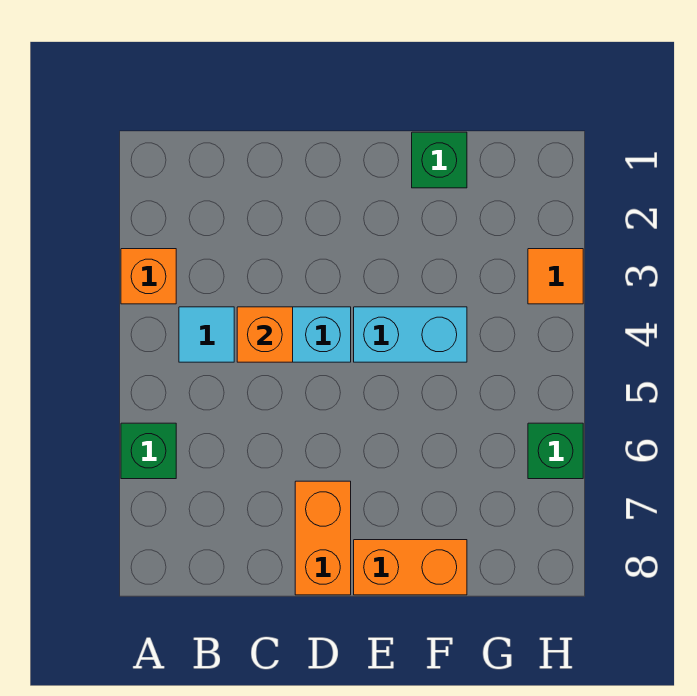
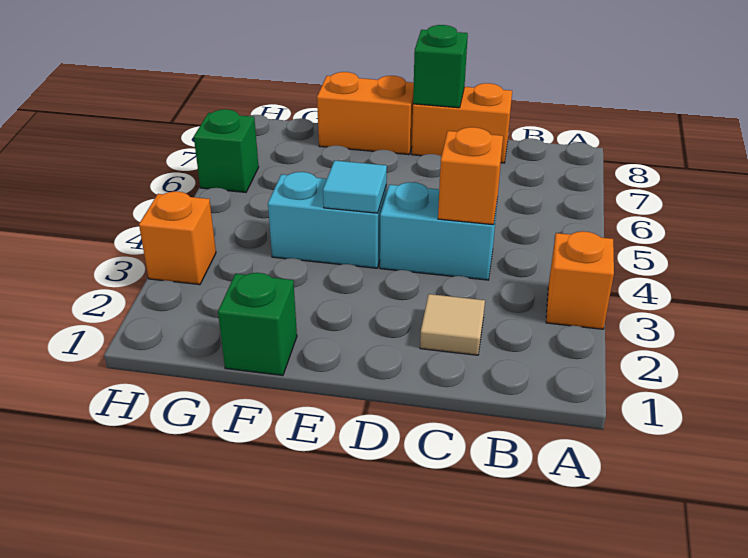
green brick A6 level 1 -> green brick D8 level 2
cyan tile B4 level 1 -> cyan tile E4 level 2
none -> tan tile C2 level 1
orange brick D7:D8 level 1 -> orange brick C8:D8 level 1
orange tile H3 level 1 -> orange brick H3 level 1

